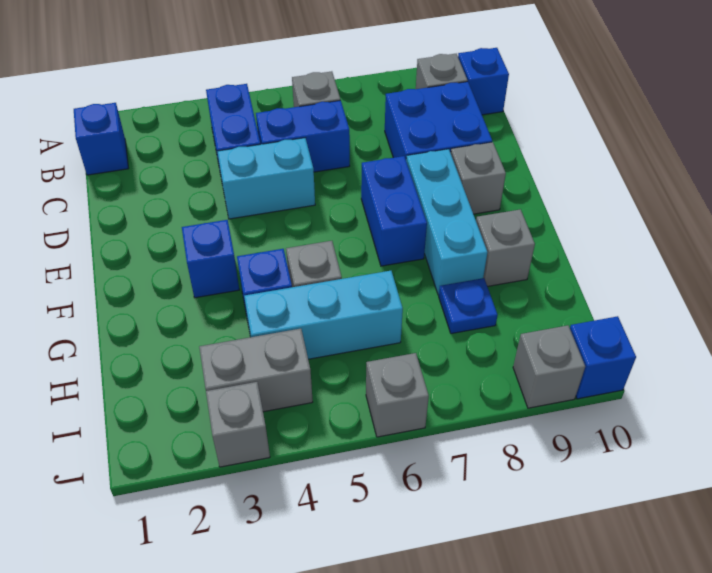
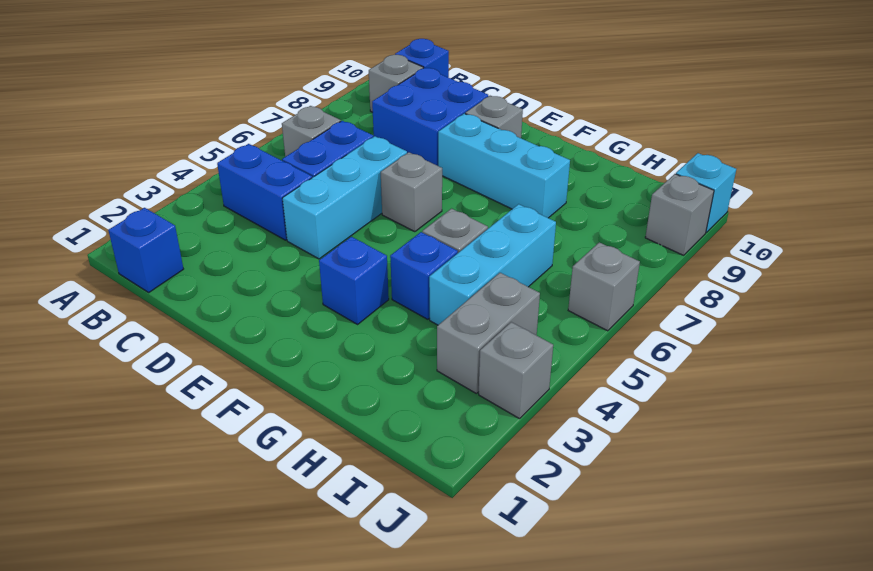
cyan brick D4:D5 level 1 -> cyan brick D4:D6 level 1
blue brick E7:F7 level 1 -> none
grey brick G9 level 1 -> grey brick E6 level 1
blue plate H8 level 1 -> none
blue brick J10 level 1 -> cyan brick J10 level 1

